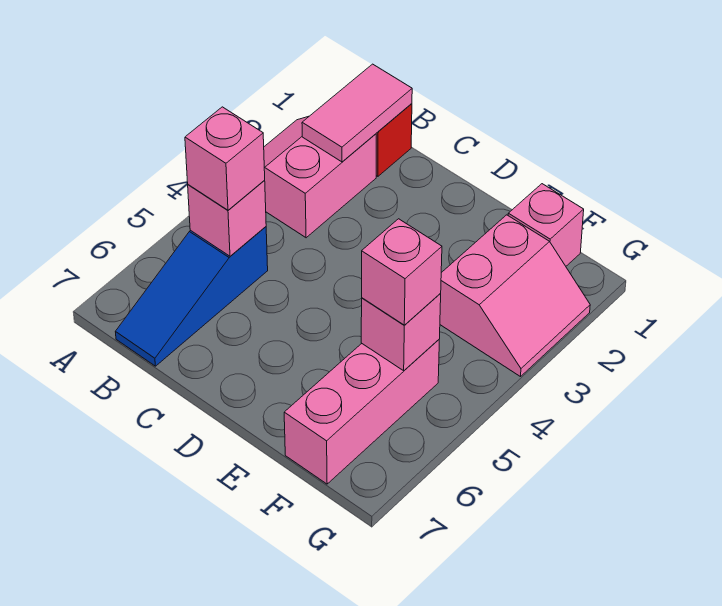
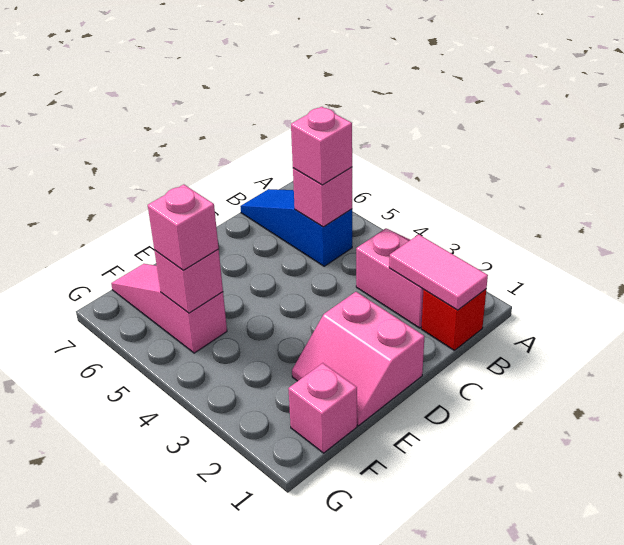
pink slope F2:G3 level 1 top F -> pink slope D1:E2 level 1 top D
pink brick F5:F7 level 1 -> pink slope F5:F7 level 1 top 5

